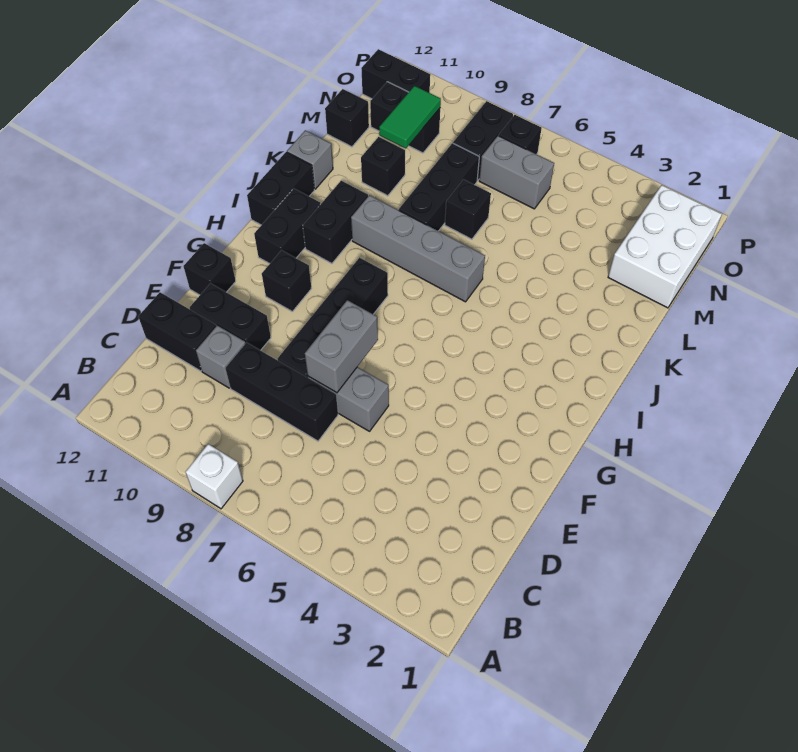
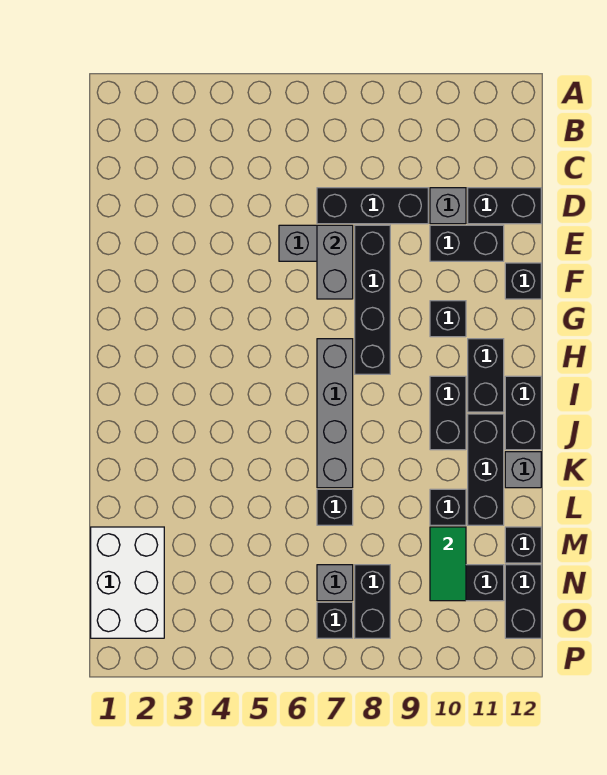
white brick A8 level 1 -> none
grey brick J6:J9 level 1 -> grey brick H7:K7 level 1
black brick K8:M8 level 1 -> black brick J11:L11 level 1
grey brick N6:N7 level 1 -> grey brick N7 level 1
black brick O11:O12 level 1 -> black brick N12:O12 level 1

